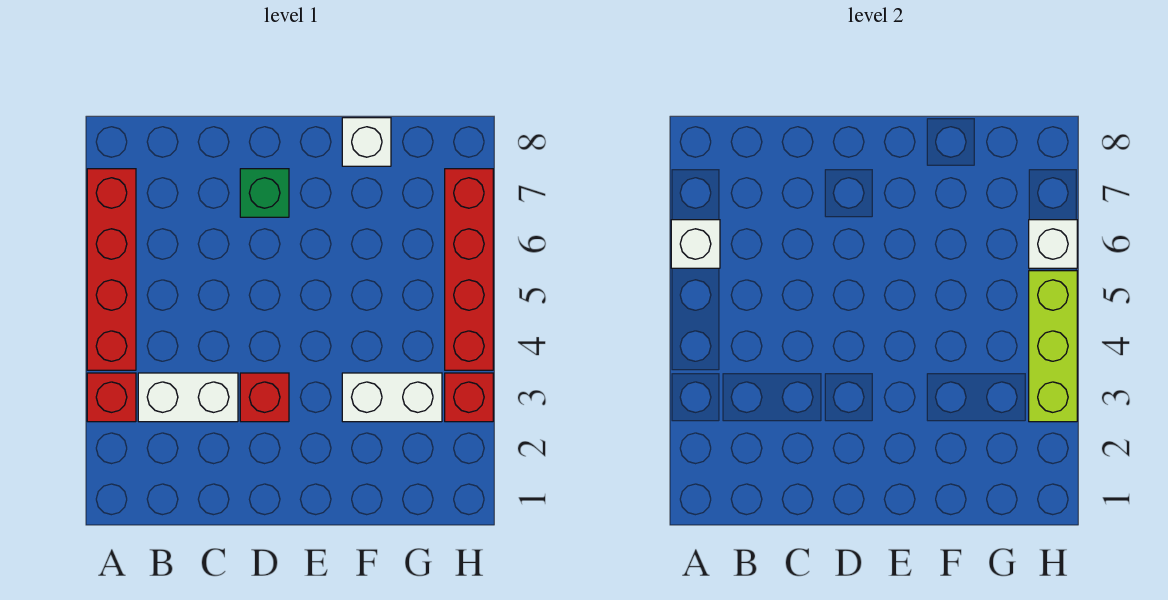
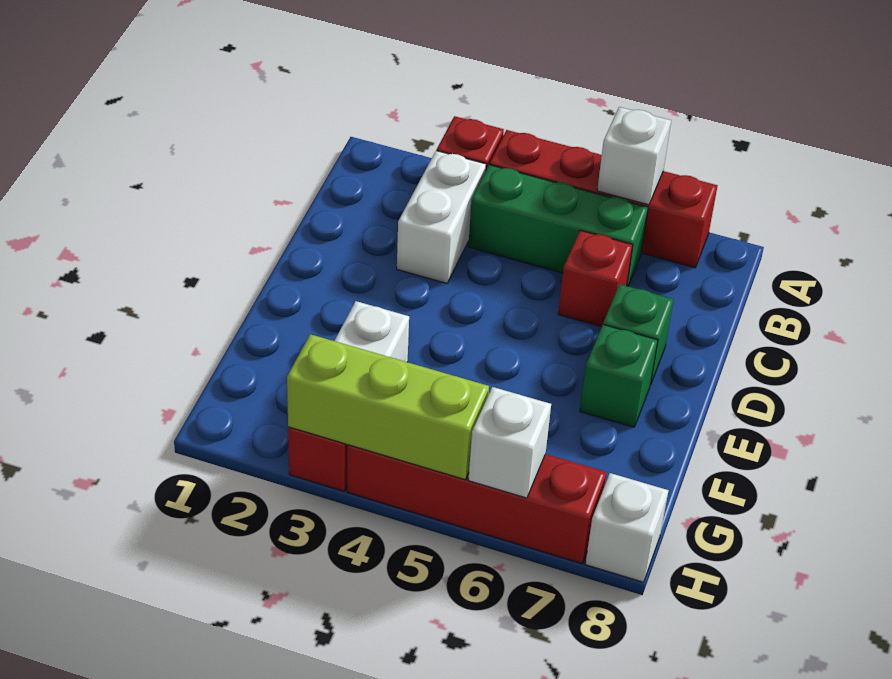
none -> green brick B4:B6 level 1
red brick D3 level 1 -> red brick C6 level 1
none -> green brick E7 level 1
white brick F8 level 1 -> white brick H8 level 1

